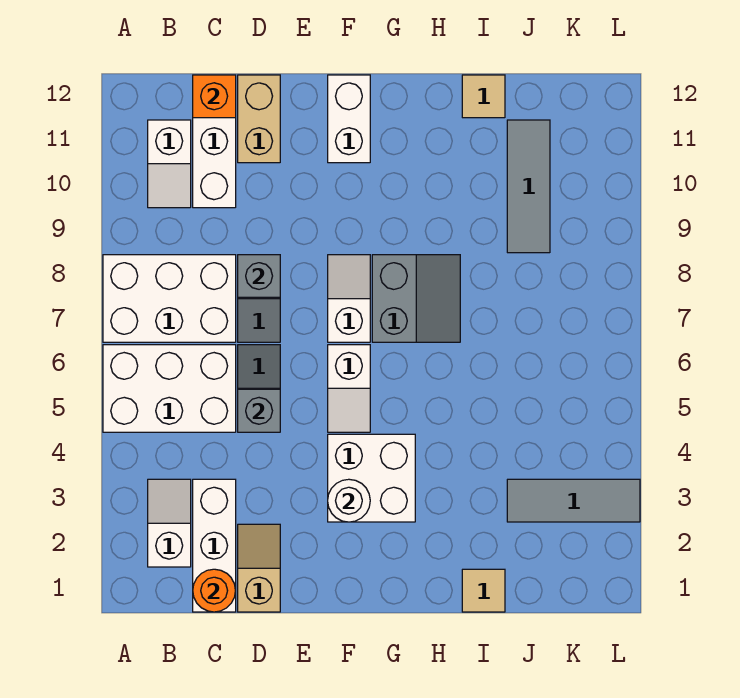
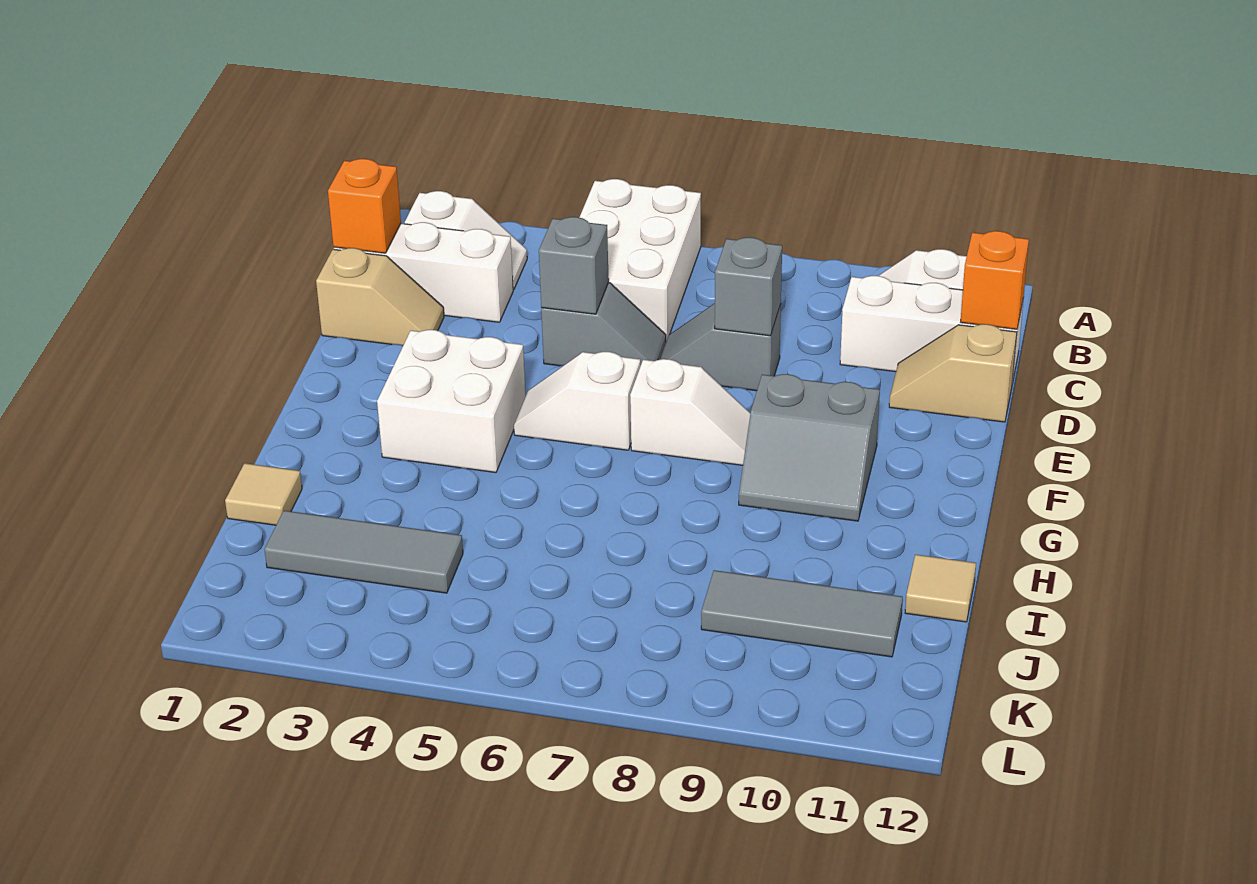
white brick A7:C8 level 1 -> none
orange round brick C1 level 2 -> orange brick C1 level 2
tan brick D11:D12 level 1 -> tan slope D11:D12 level 1 top 12
white round brick F3 level 2 -> none
white brick F11:F12 level 1 -> none
grey slope G7:H8 level 1 top G -> grey slope F9:G10 level 1 top F
grey tile J3:L3 level 1 -> grey tile J2:J4 level 1

